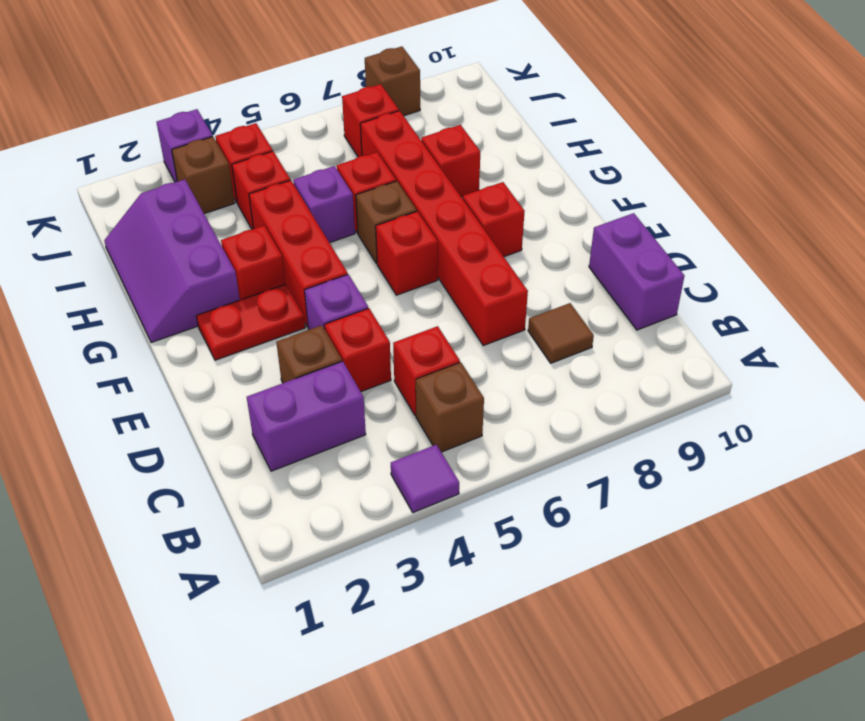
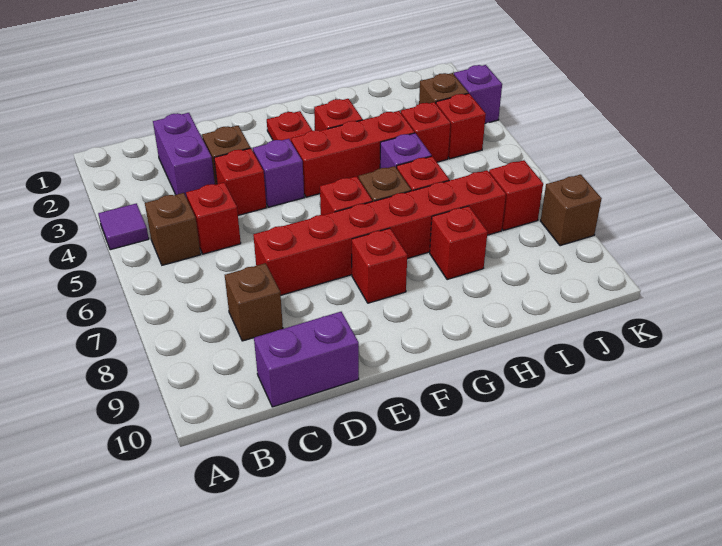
brown tile C8 level 1 -> brown brick C8 level 1
purple slope G1:I2 level 1 top 2 -> none

